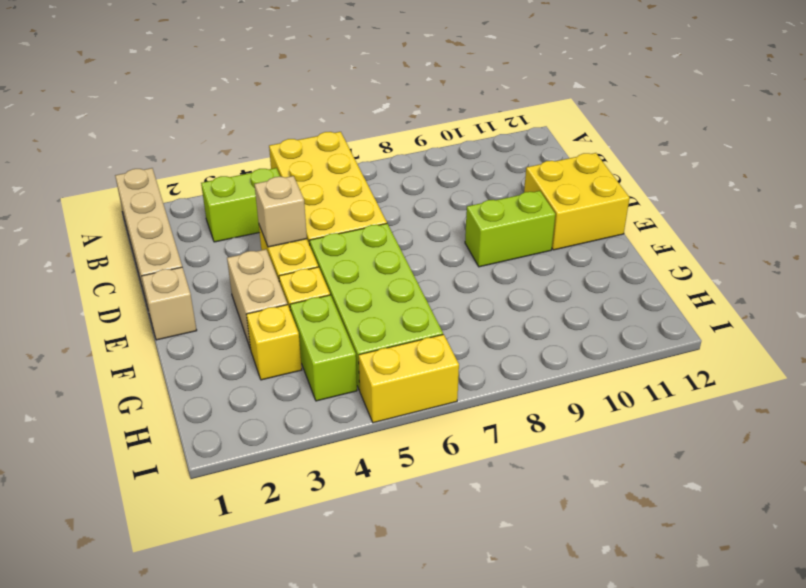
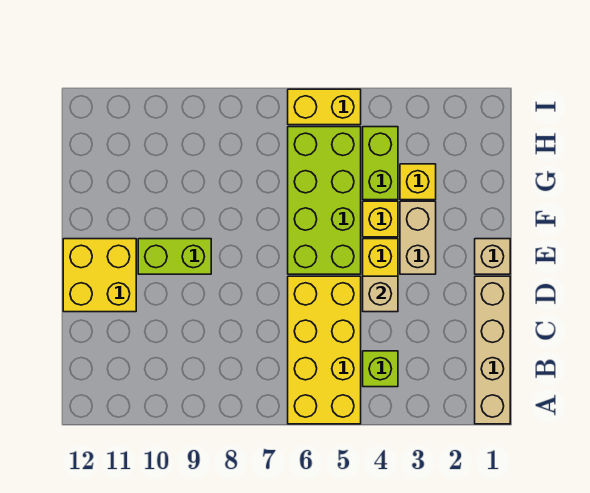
lime brick B3:B4 level 1 -> lime brick B4 level 1

